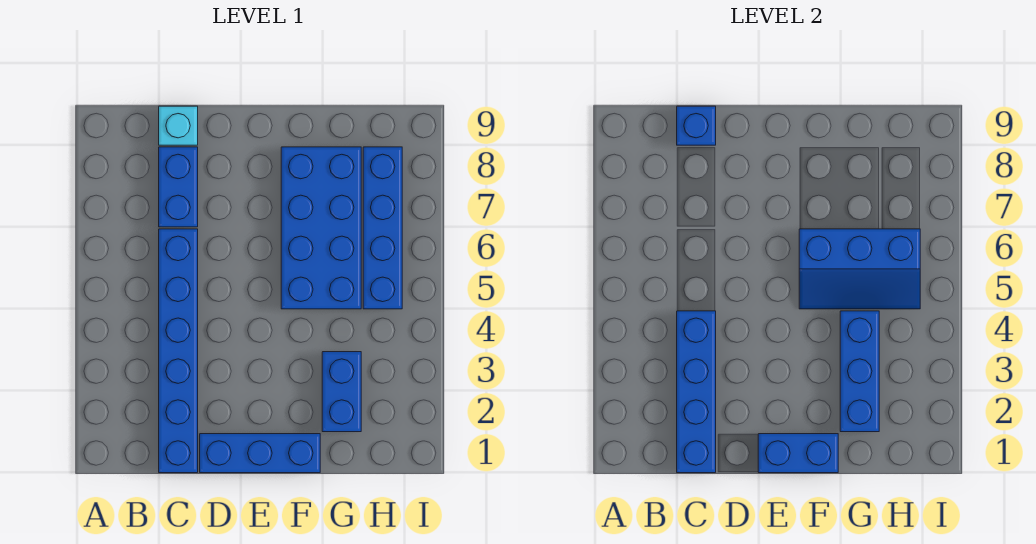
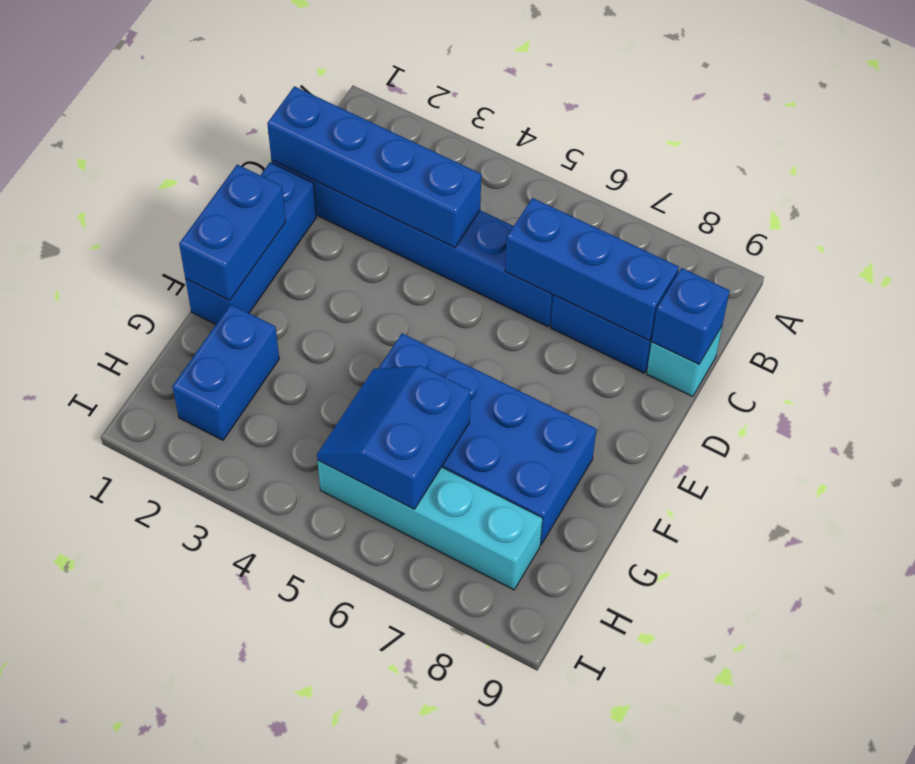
blue slope F5:H6 level 2 top 6 -> blue slope G5:H6 level 2 top 6
blue brick G2:G3 level 1 -> blue brick G2:H2 level 1
blue brick G2:G4 level 2 -> blue brick C6:C8 level 2
blue brick H5:H8 level 1 -> cyan brick H5:H8 level 1

